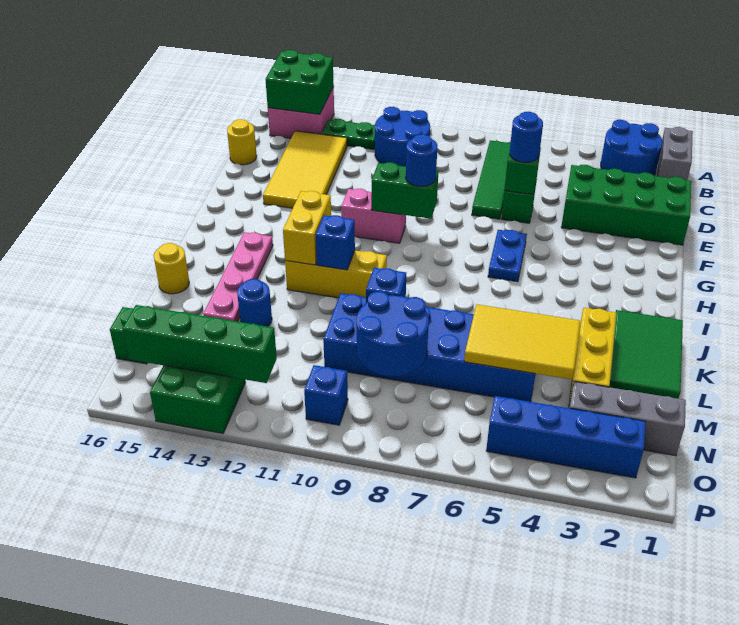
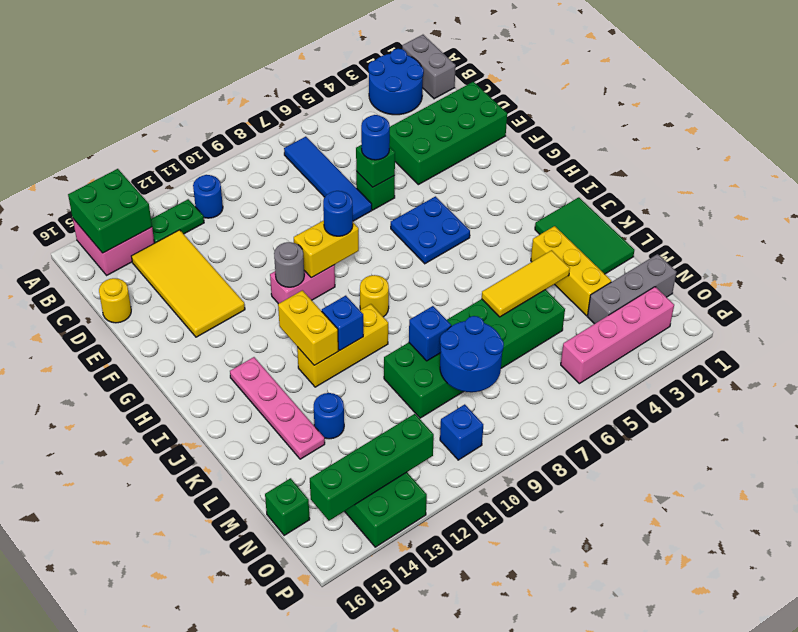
green tile B7:E7 level 1 -> blue tile B7:E7 level 1
blue round brick B10:C11 level 1 -> blue round brick B11 level 1
blue plate G6:H6 level 1 -> blue plate G5:H6 level 1
green brick G9:G10 level 2 -> yellow brick G9:G10 level 2
none -> grey round brick G11 level 2
yellow round brick K16 level 1 -> yellow round brick I9 level 1
yellow tile L4:M6 level 2 -> yellow tile L4:L6 level 2
blue brick L5:M10 level 1 -> green brick L5:M10 level 1
blue brick O2:O5 level 1 -> pink brick O2:O5 level 1

